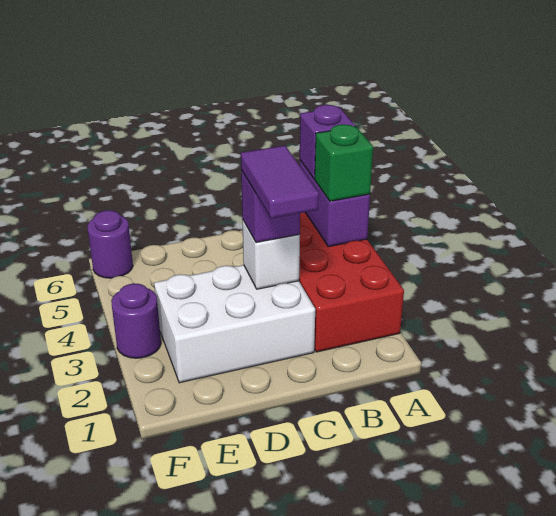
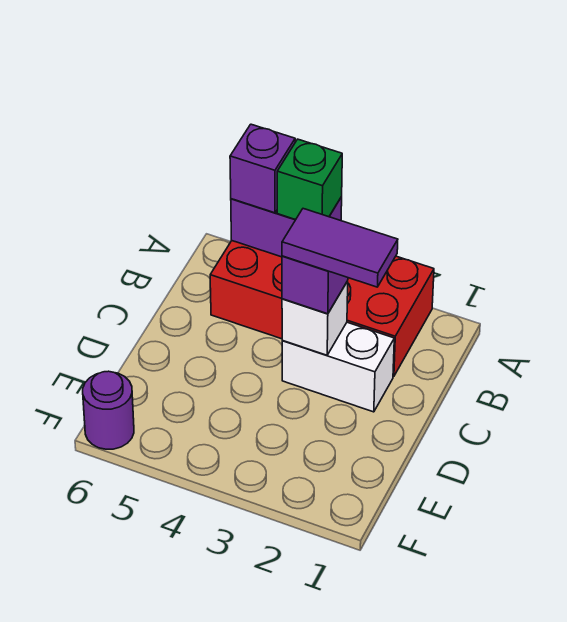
white brick C2:E3 level 1 -> white brick C2:C3 level 1
purple round brick F3 level 1 -> none

